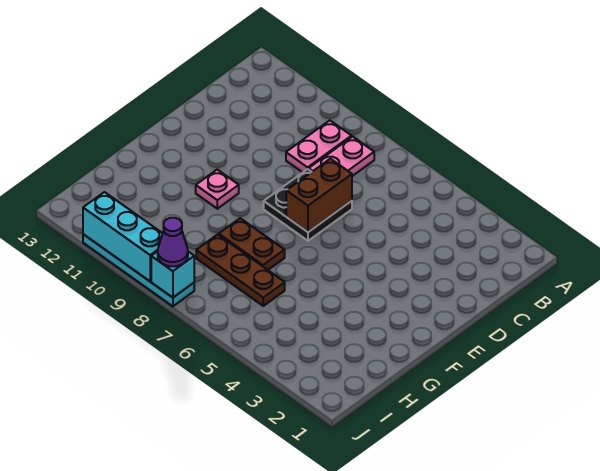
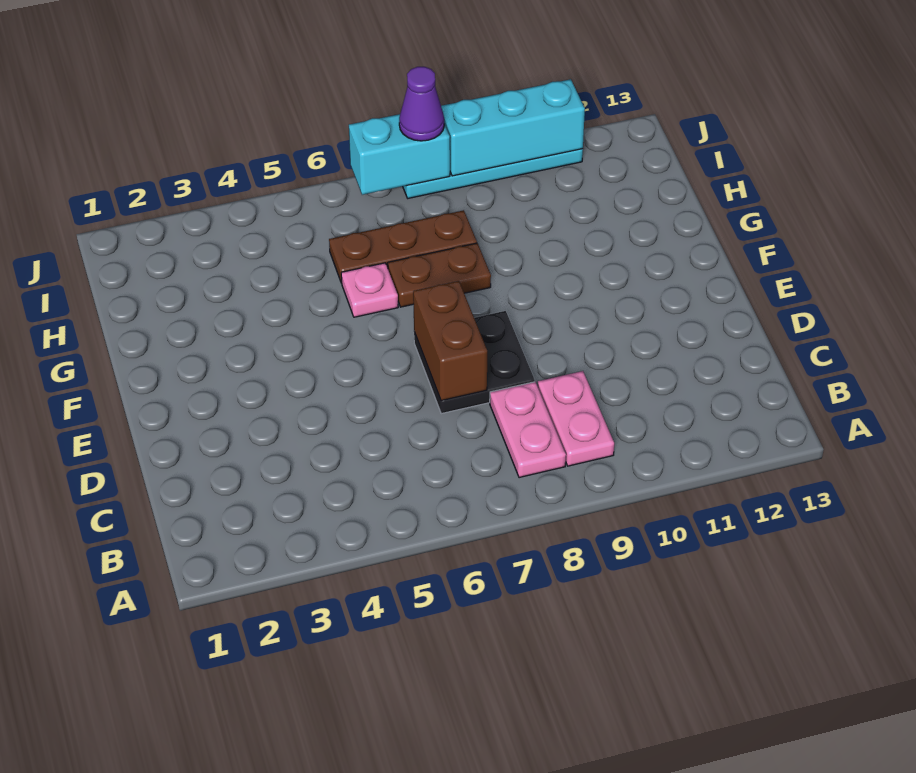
pink plate F10 level 1 -> pink plate G6 level 1
cyan brick J8 level 2 -> cyan brick J7:J8 level 2

